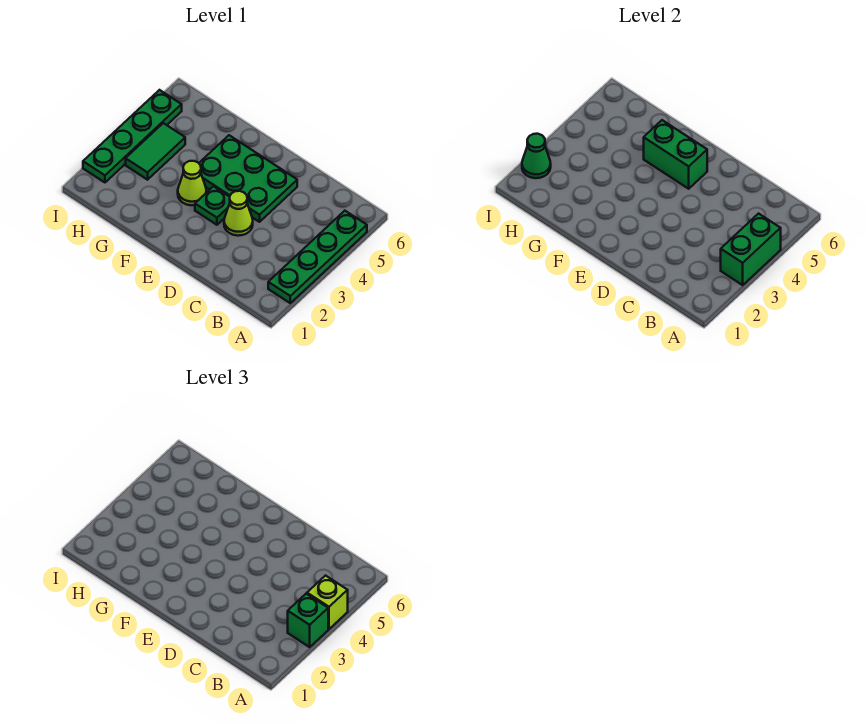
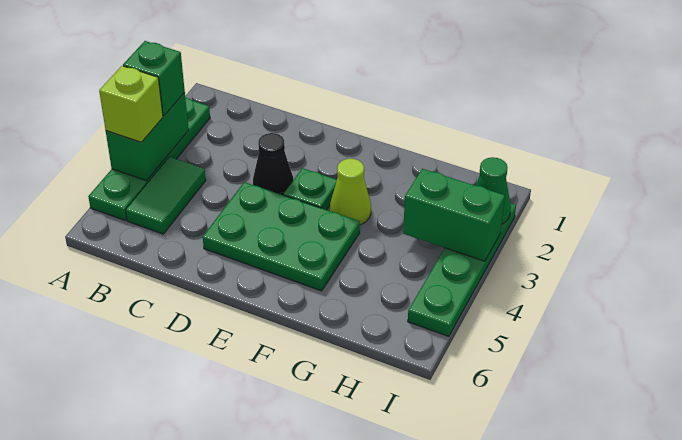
lime cone D3 level 1 -> black cone D3 level 1
green brick E5:F5 level 2 -> green brick H3:I3 level 2
green tile H3:H4 level 1 -> green tile B4:B5 level 1

